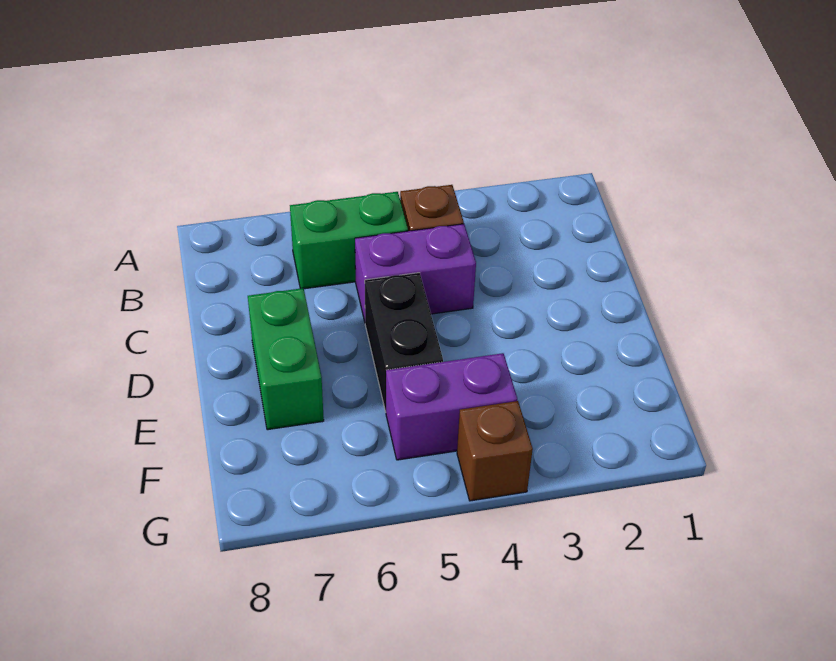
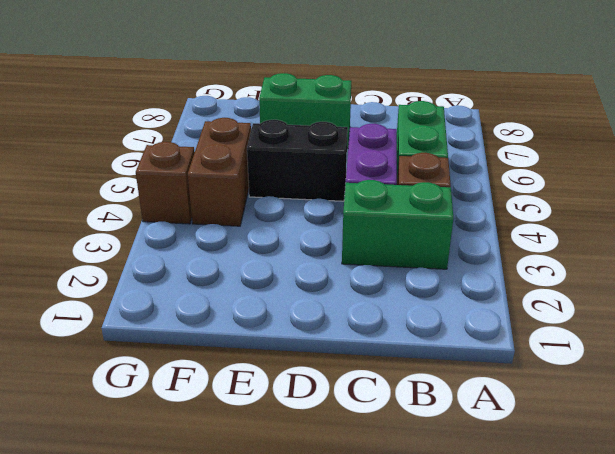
none -> green brick B3:C3 level 1
purple brick F4:F5 level 1 -> brown brick F4:F5 level 1

